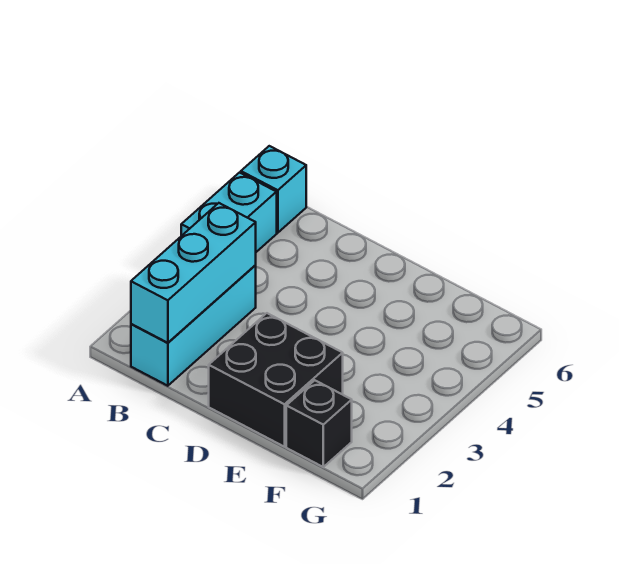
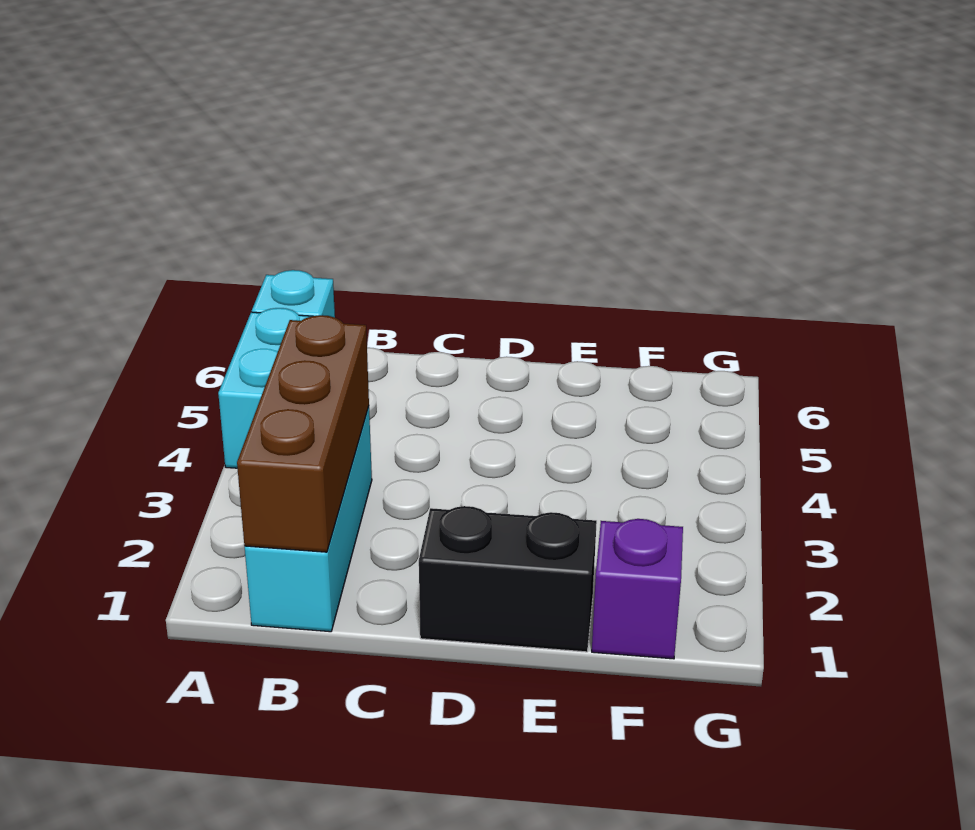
cyan brick B1:B3 level 2 -> brown brick B1:B3 level 2
black brick D1:E2 level 1 -> black brick D1:E1 level 1
black brick F1 level 1 -> purple brick F1 level 1

